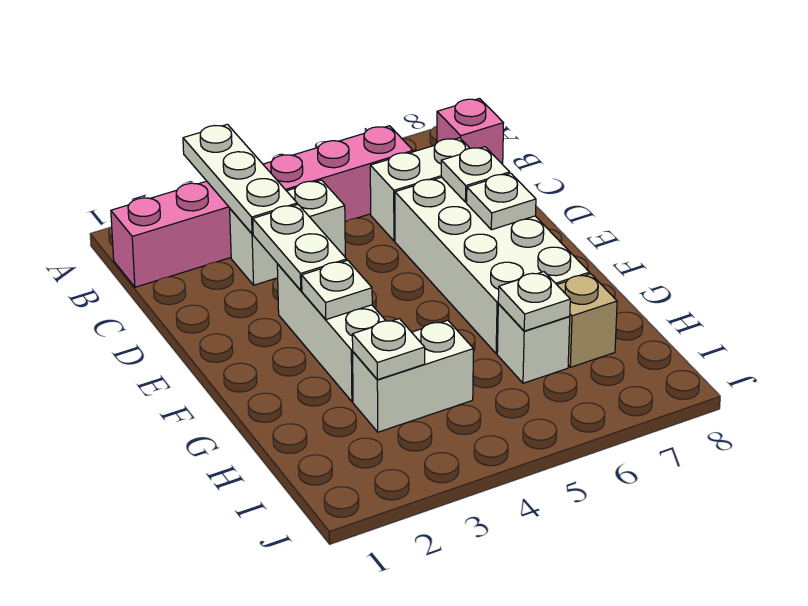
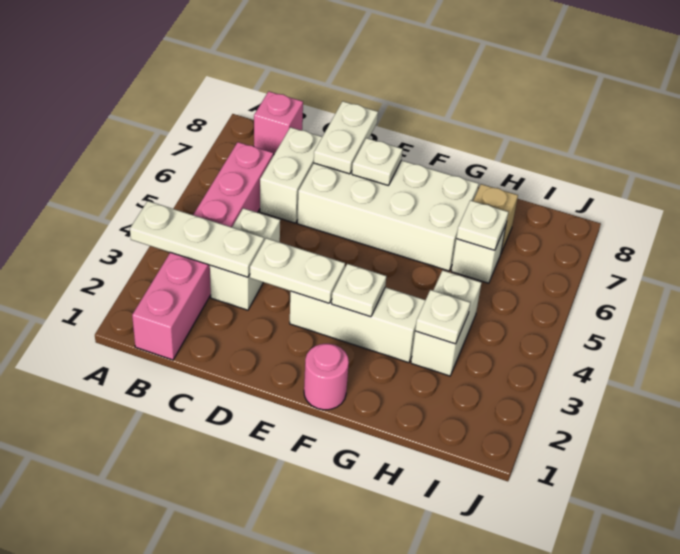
white plate D7 level 2 -> white plate D7:D8 level 2
none -> pink round brick F1 level 1

